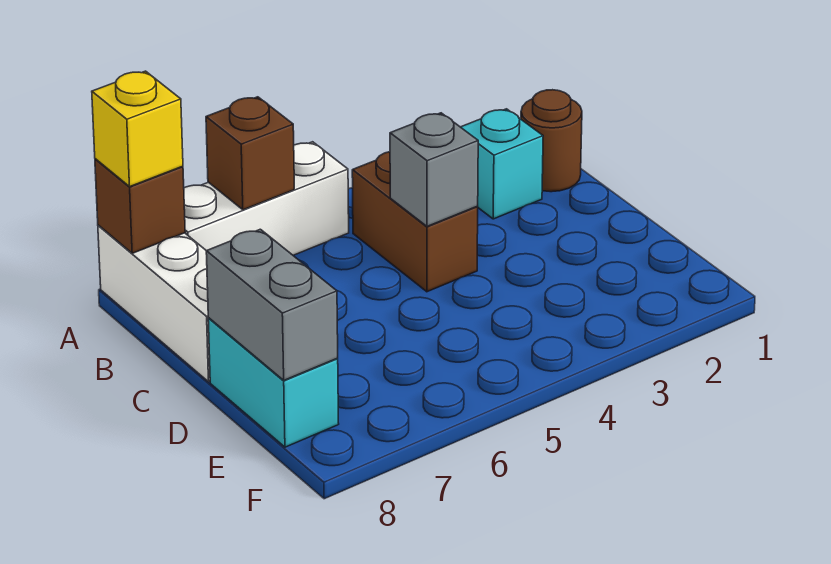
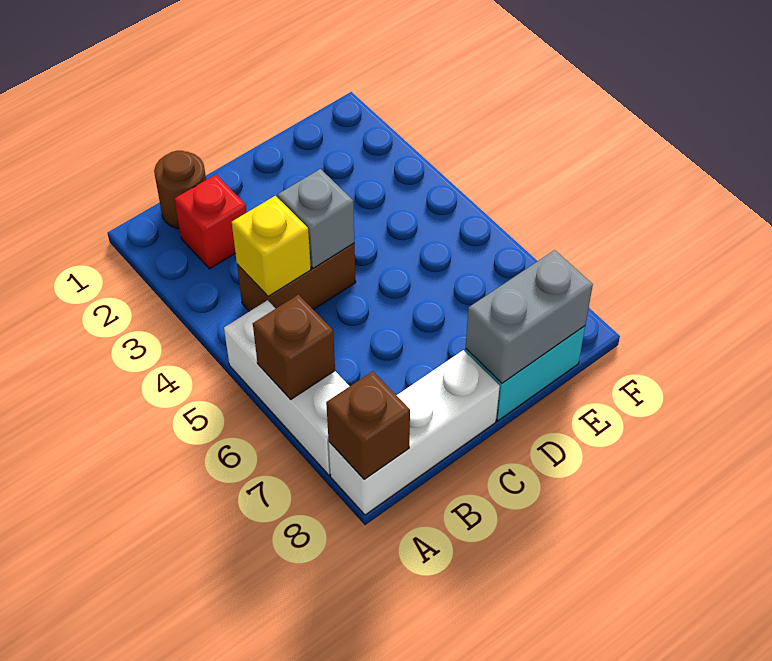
yellow brick A8 level 3 -> yellow brick B4 level 2
cyan brick B2 level 1 -> red brick B2 level 1

